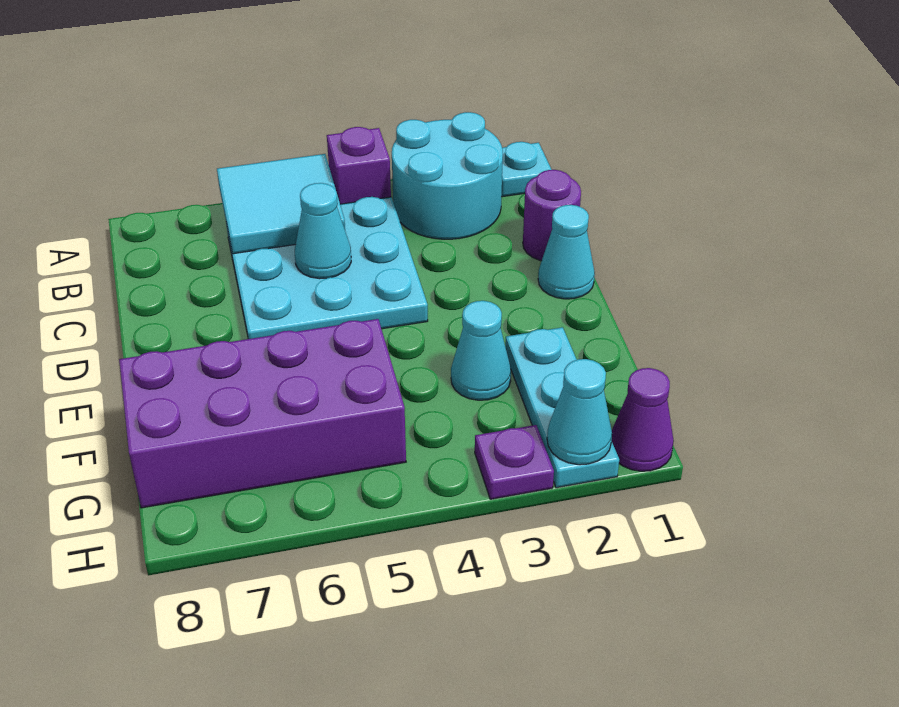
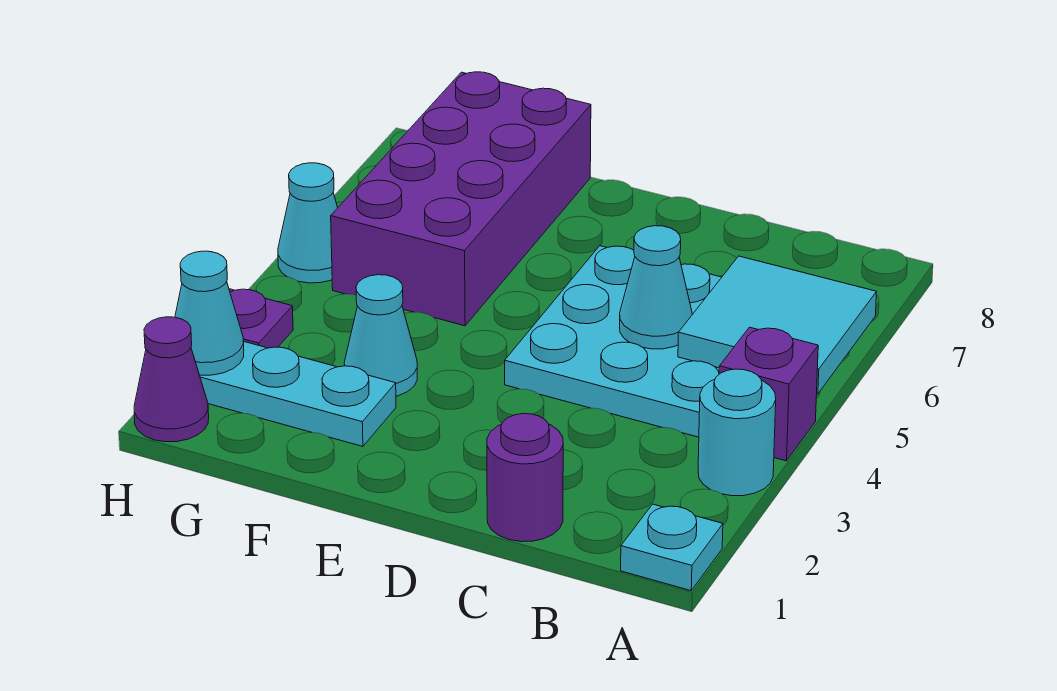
cyan round brick A2:B3 level 1 -> cyan round brick A3 level 1
cyan cone D1 level 1 -> cyan cone H5 level 1

